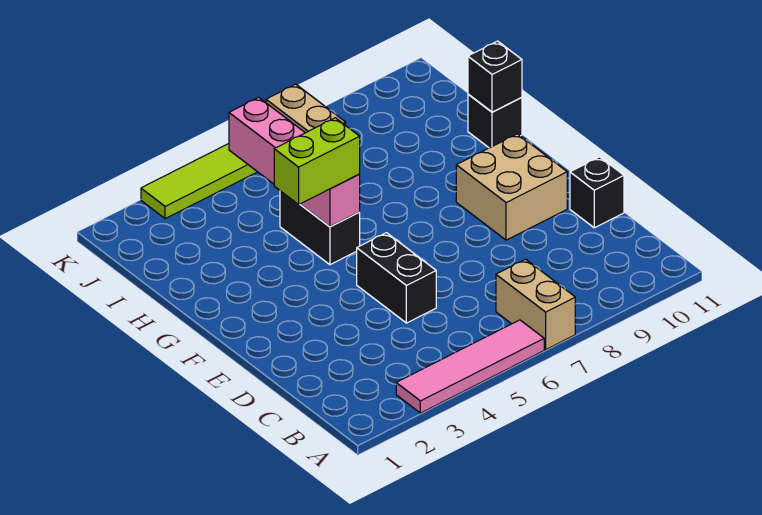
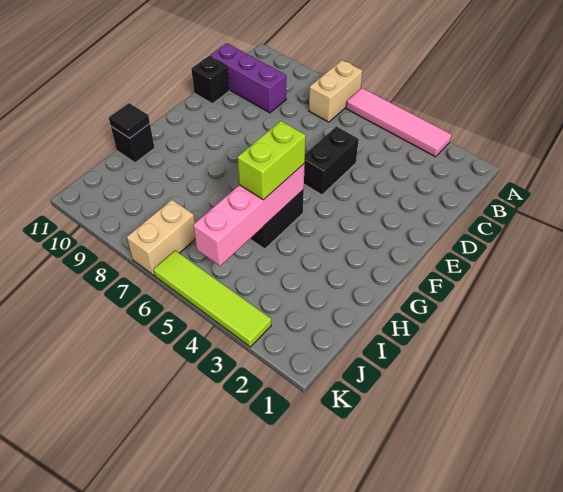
none -> purple brick C9:C11 level 1
tan brick E9:F10 level 1 -> none
lime brick G4:G5 level 3 -> lime brick G5:H5 level 3
black brick H11 level 2 -> black tile H11 level 2

